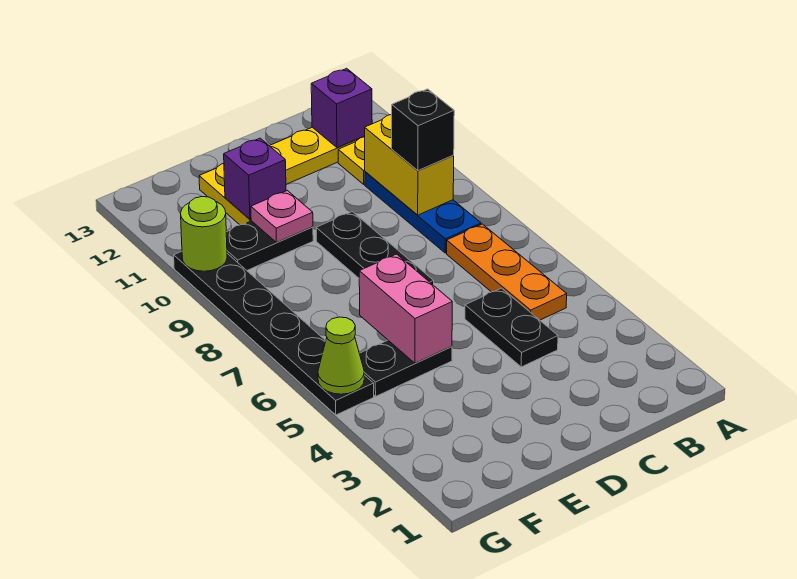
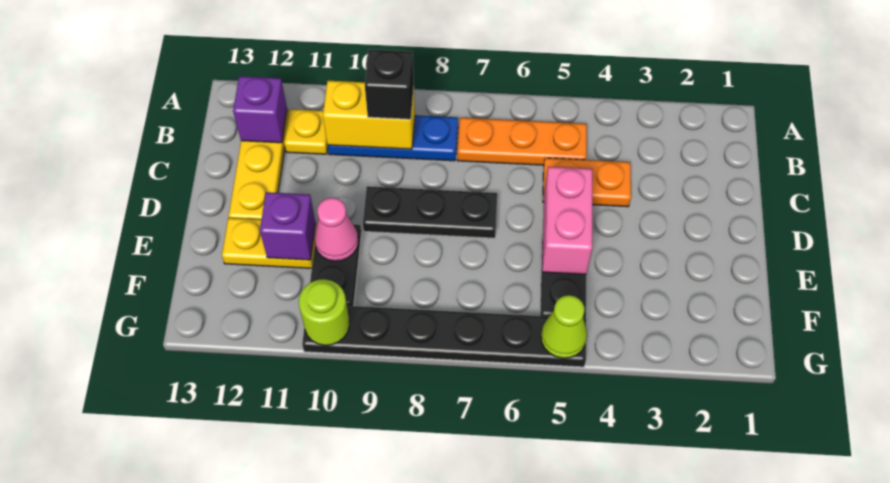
black plate C4:C5 level 1 -> orange plate C4:C5 level 1
pink brick E5:E6 level 2 -> pink brick D5:E5 level 2
pink plate E10 level 2 -> pink cone E10 level 2

